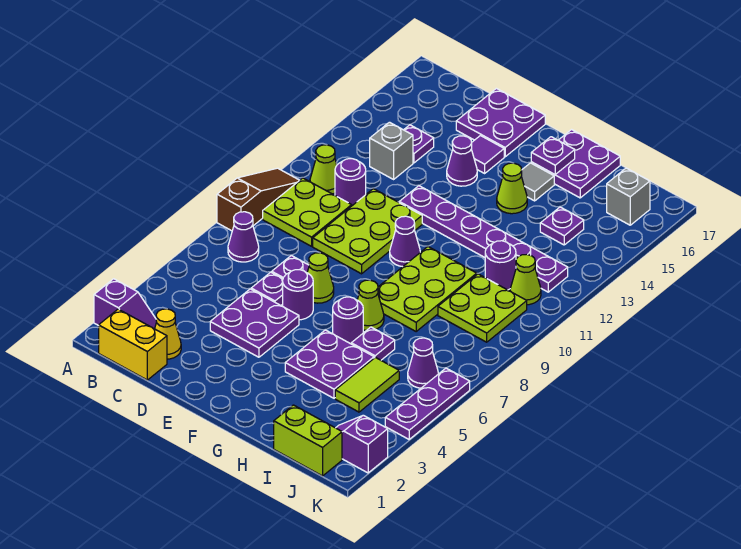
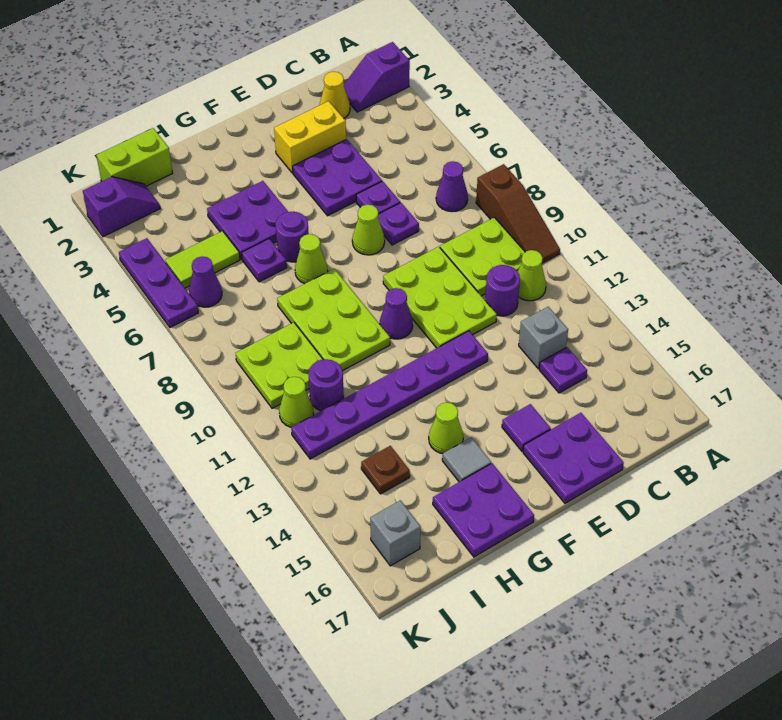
yellow brick B1:C1 level 1 -> yellow brick D3:E3 level 1
purple round brick E6 level 1 -> none
purple cone E14 level 1 -> none
purple plate G16 level 2 -> none
lime tile I4:I5 level 1 -> lime tile I5:J5 level 1
purple plate I14 level 1 -> brown plate I14 level 1

